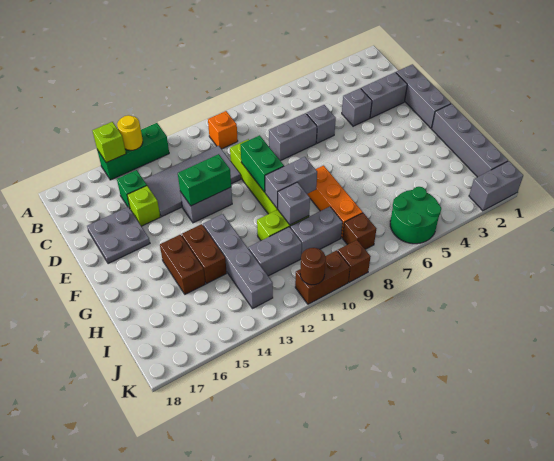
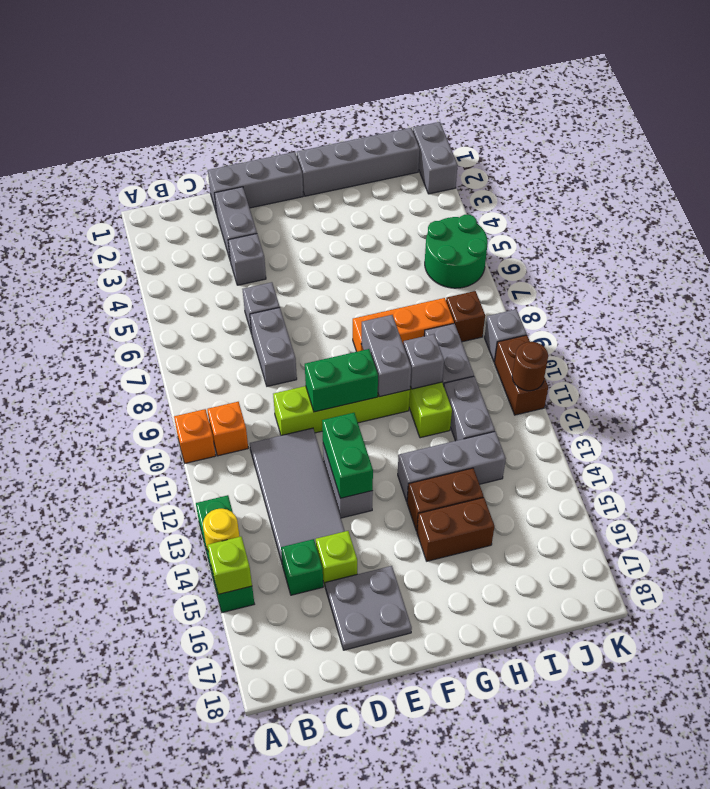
none -> orange brick A10 level 1
grey brick G13:J13 level 1 -> grey brick G13:I13 level 1
brown brick K9 level 1 -> grey brick K9 level 1

